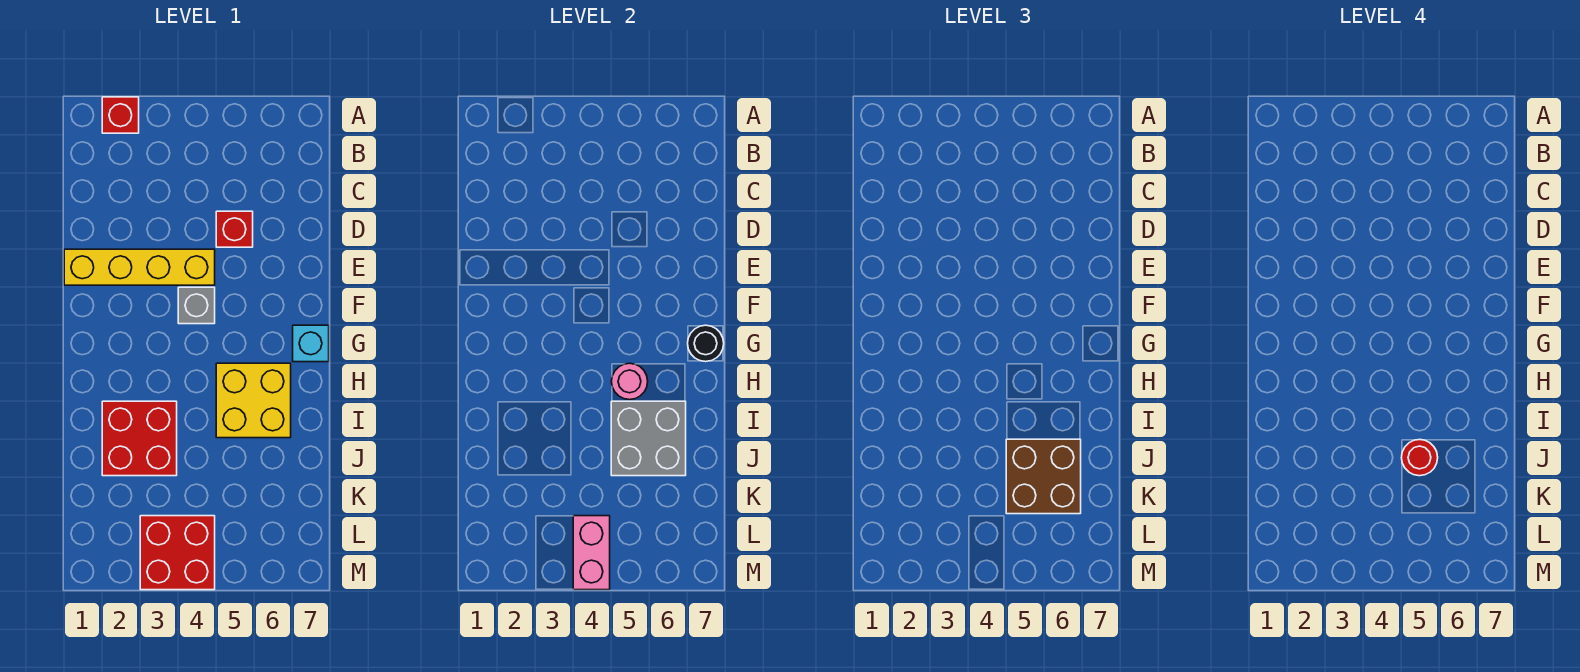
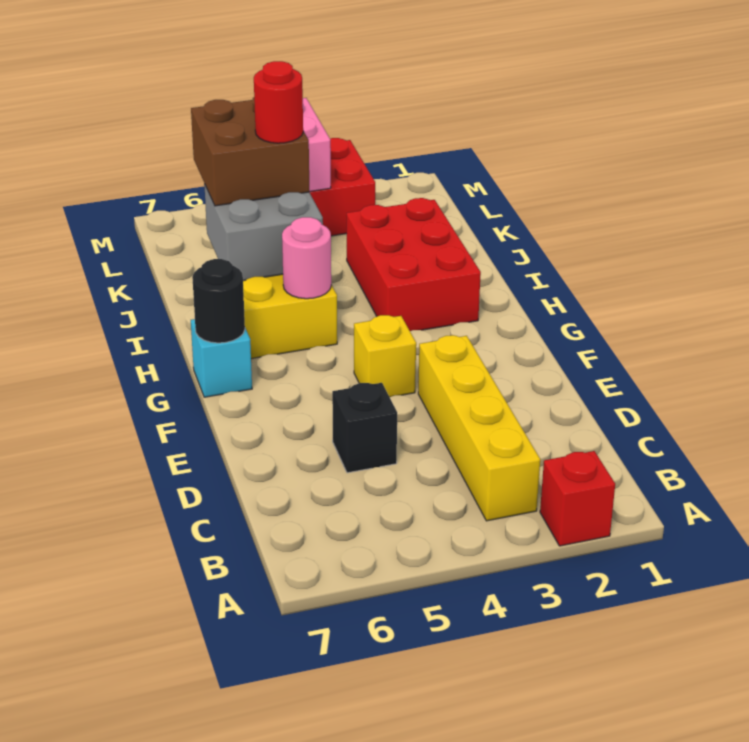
red brick D5 level 1 -> black brick D5 level 1
yellow brick E1:E4 level 1 -> yellow brick B3:E3 level 1
grey brick F4 level 1 -> yellow brick F4 level 1
red brick I2:J3 level 1 -> red brick H2:J3 level 1

